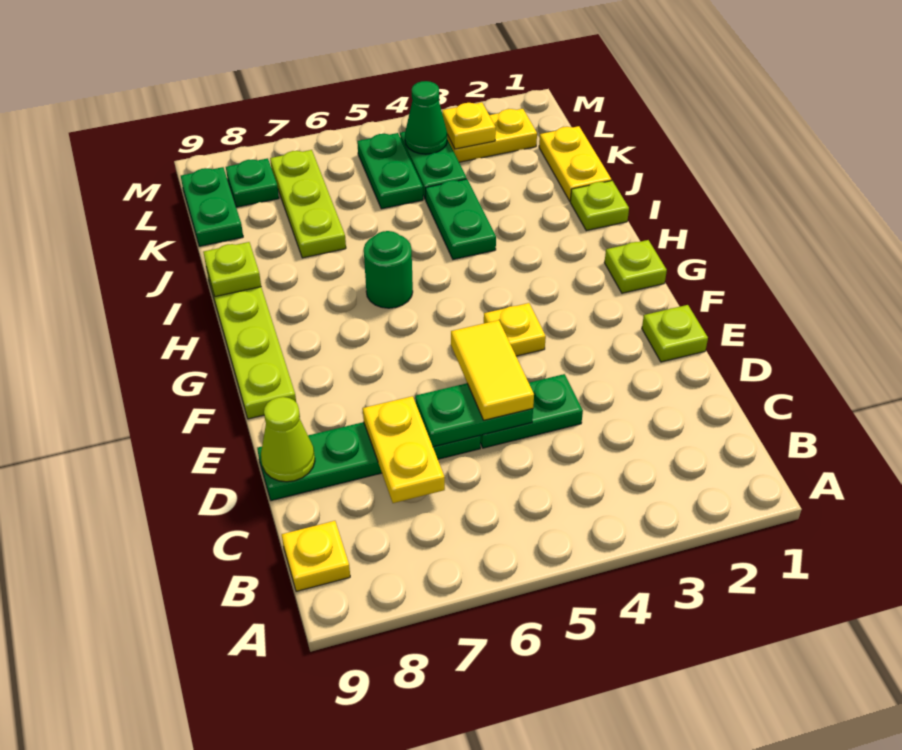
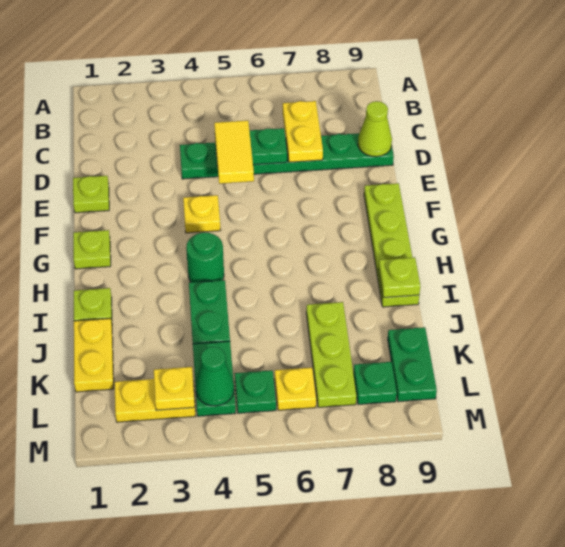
yellow plate B9 level 1 -> yellow plate L6 level 1
green round brick H6 level 1 -> green round brick H4 level 1
green plate K5:L5 level 1 -> green plate L5 level 1

